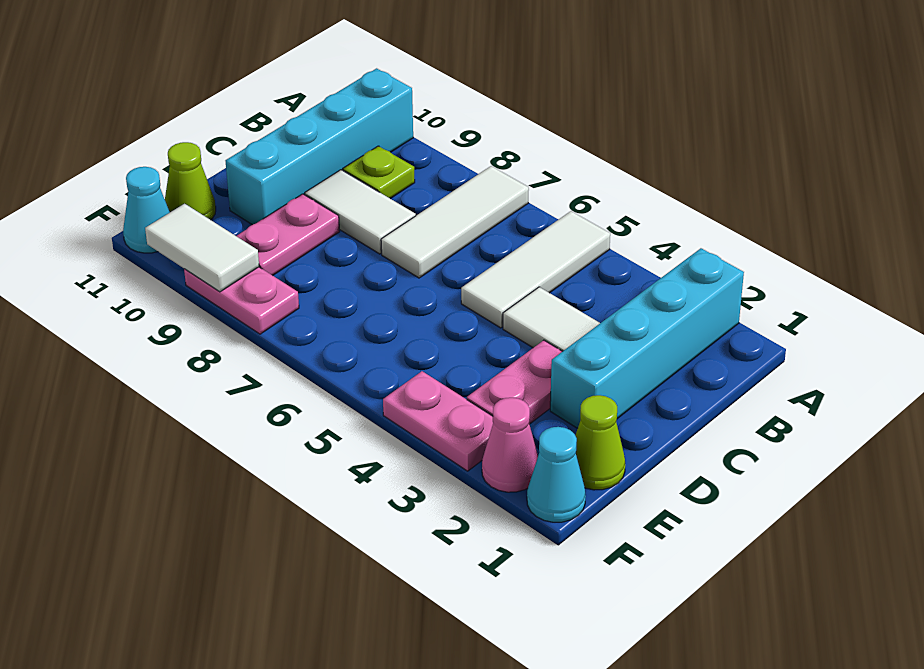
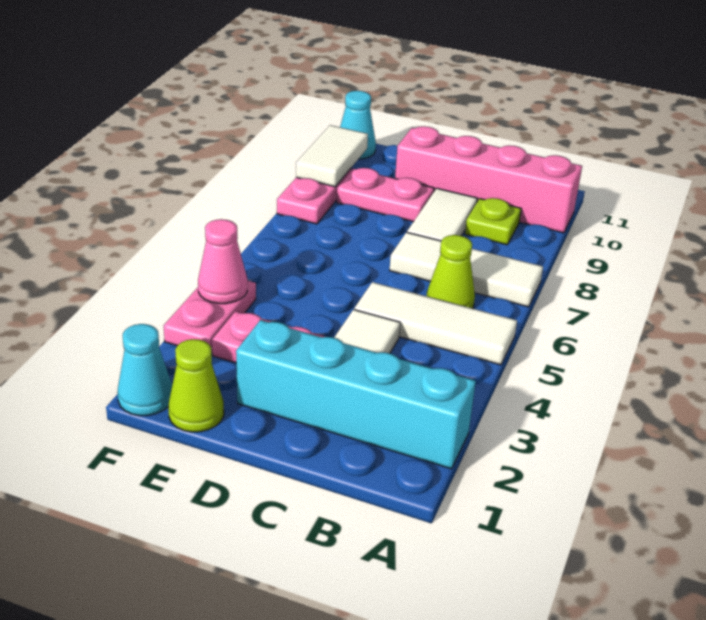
cyan brick A10:D10 level 1 -> pink brick A10:D10 level 1
lime cone E11 level 1 -> lime cone B6 level 1
pink cone F2 level 1 -> pink cone F4 level 2

